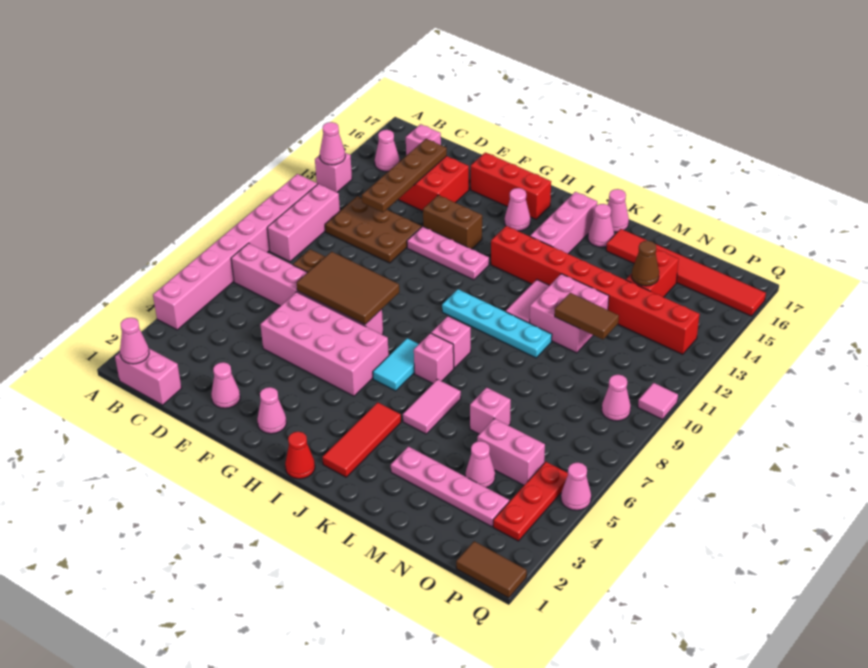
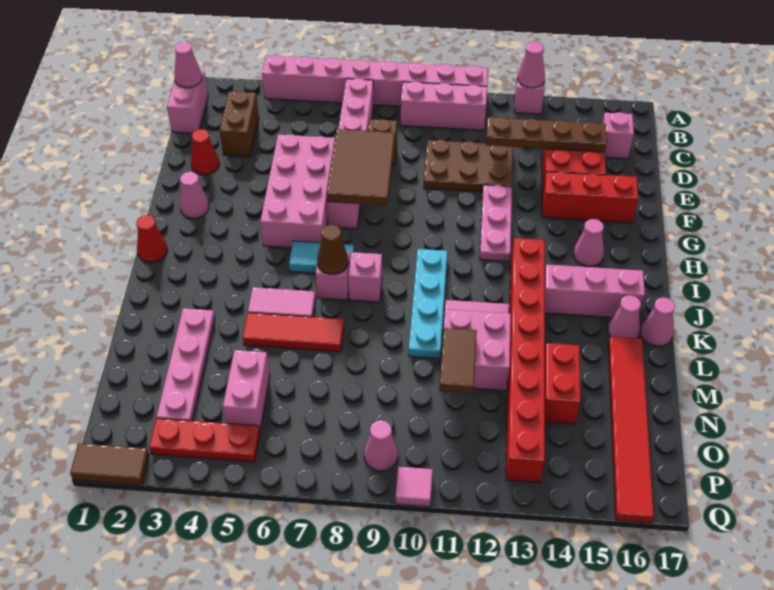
pink cone B15 level 1 -> none
brown plate C11:E12 level 1 -> brown plate D10:E12 level 1
pink cone E2 level 1 -> red cone E2 level 1
brown brick F13:G13 level 1 -> brown brick C3:D3 level 1
red brick F16:H16 level 1 -> red brick F14:F16 level 1
red tile J2:J4 level 1 -> red tile L5:L7 level 1
pink brick M6 level 1 -> none
pink cone N4 level 1 -> none
red brick N14:N15 level 1 -> red brick M14:N14 level 1
brown cone N14 level 2 -> brown cone J7 level 2
brown tile P1:Q1 level 1 -> brown tile Q1:Q2 level 1
pink cone Q5 level 1 -> none

